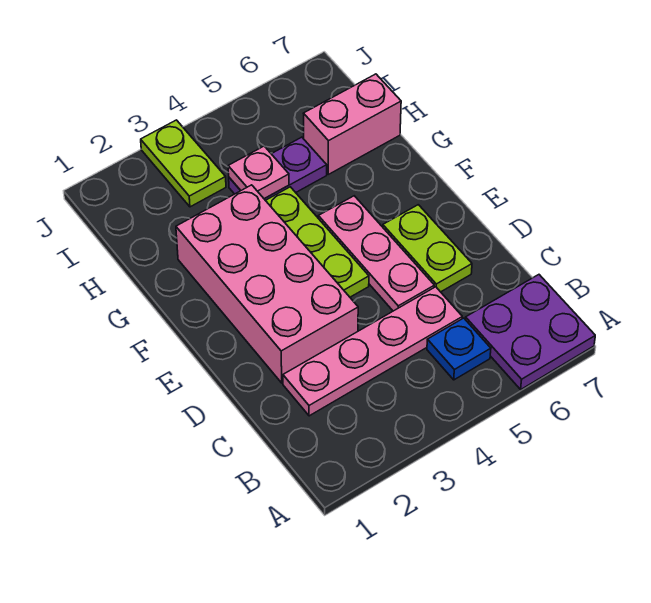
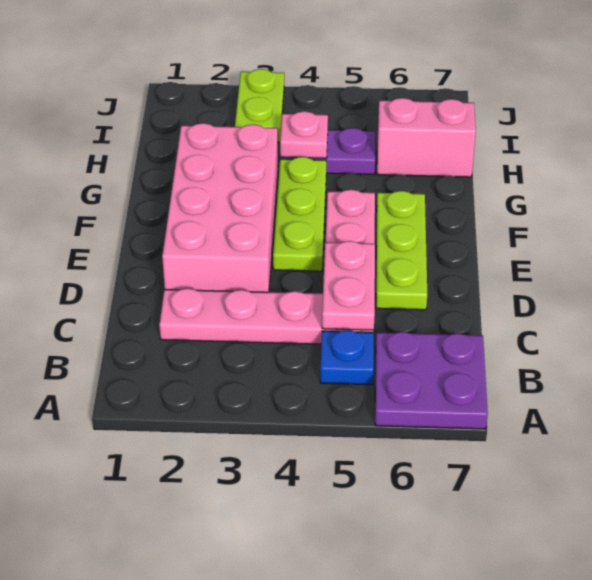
none -> pink plate C5:D5 level 2
lime plate D6:E6 level 1 -> lime plate D6:F6 level 1

